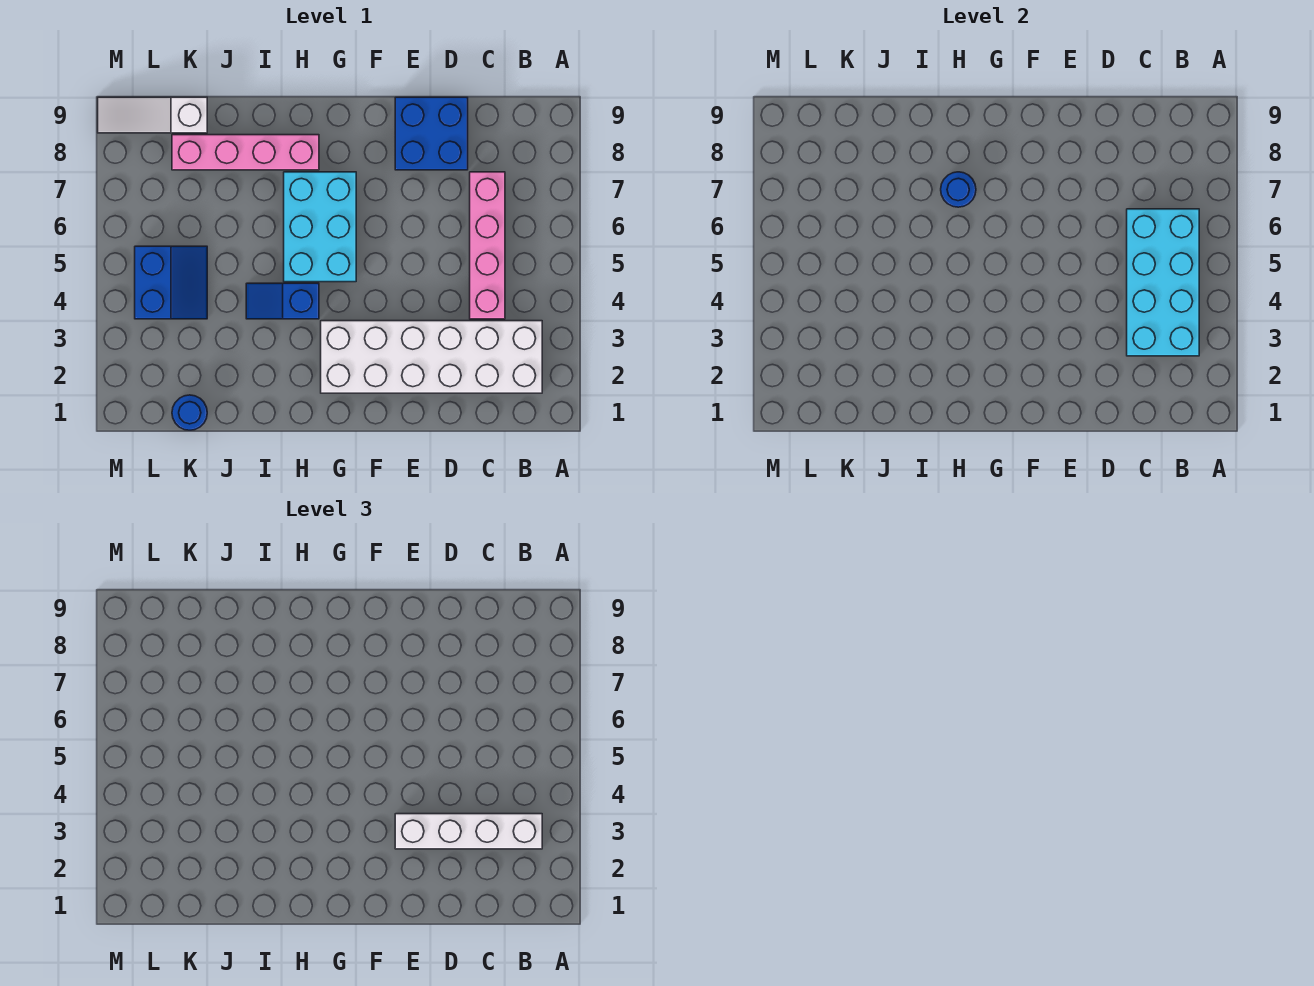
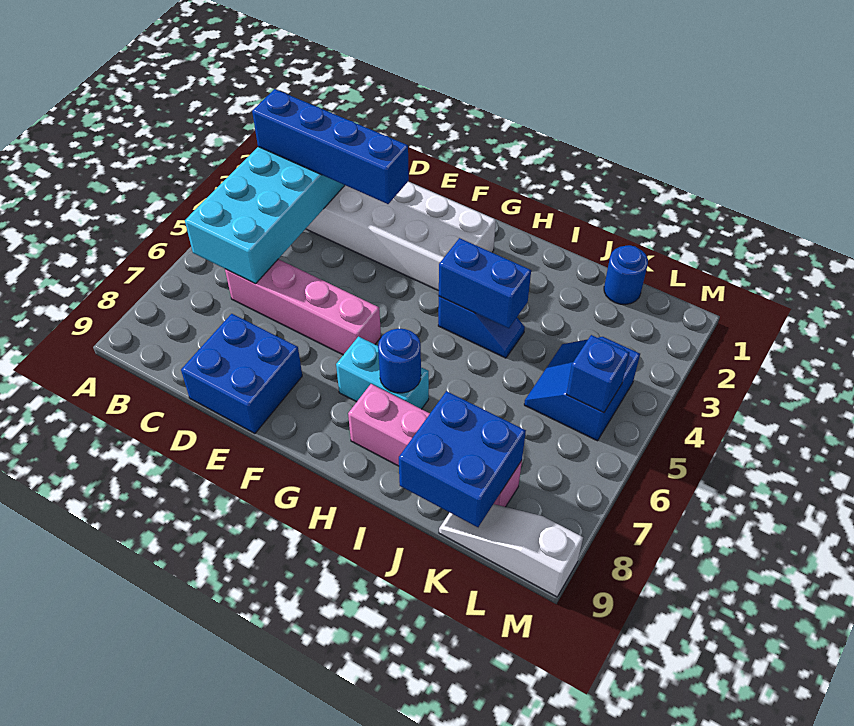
white brick B3:E3 level 3 -> blue brick B3:E3 level 3
pink brick C4:C7 level 1 -> pink brick C6:F6 level 1
cyan brick G5:H7 level 1 -> cyan brick G7:H7 level 1
none -> blue brick H4:I4 level 2
none -> blue brick J8:K9 level 2
white slope K9:M9 level 1 top K -> white slope K9:M9 level 1 top M
none -> blue brick L5 level 2

